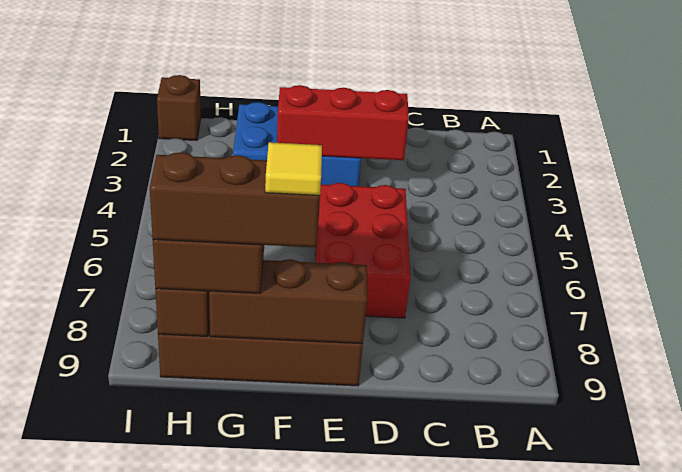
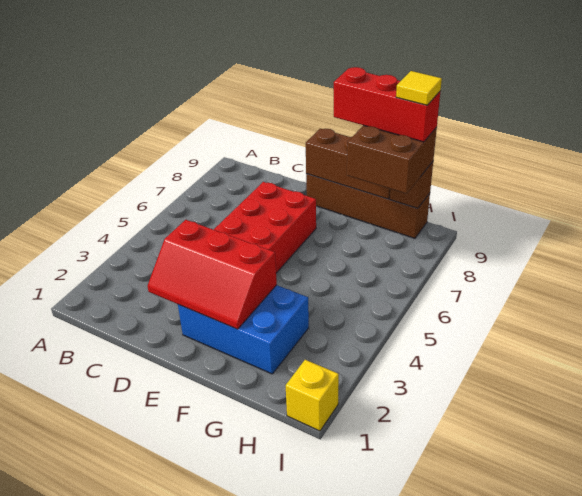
brown brick F9:H9 level 4 -> red brick F9:H9 level 4
yellow tile F9 level 5 -> yellow tile H9 level 5
brown brick I1 level 1 -> yellow brick I1 level 1

